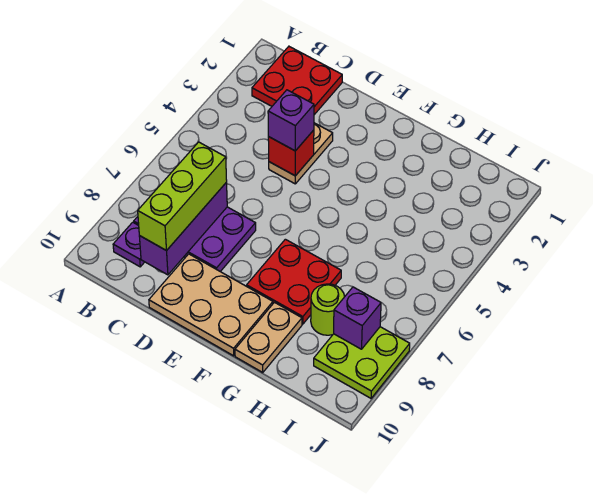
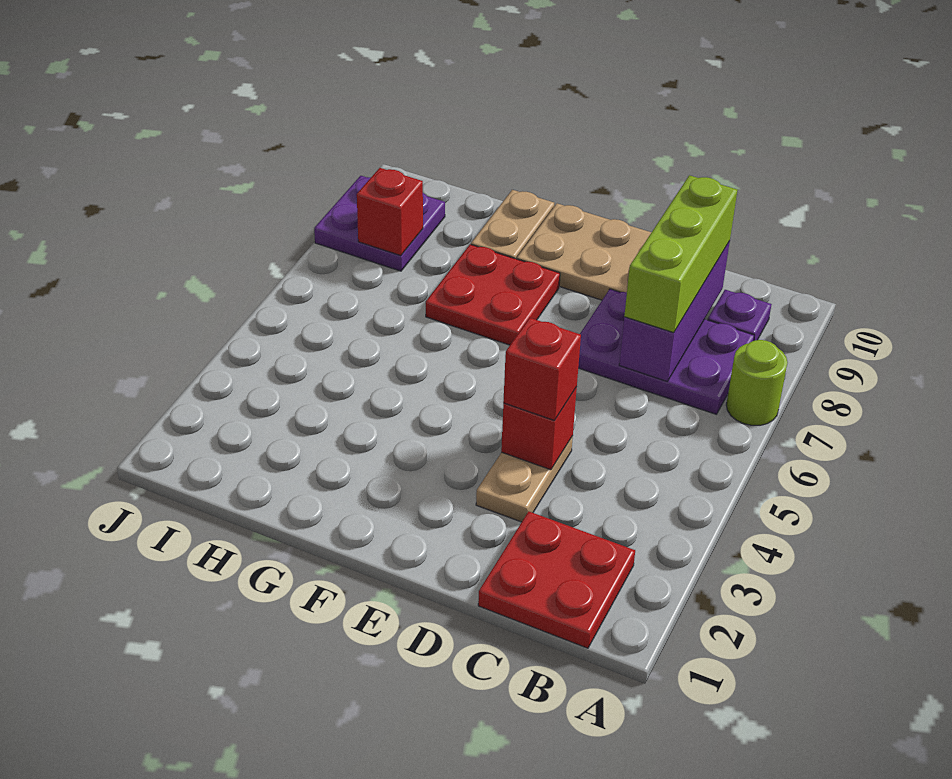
purple brick D4 level 3 -> red brick D4 level 3
lime round brick H8 level 1 -> lime round brick A7 level 1
lime plate I8:J9 level 1 -> purple plate I8:J9 level 1
purple brick I8 level 2 -> red brick I8 level 2

